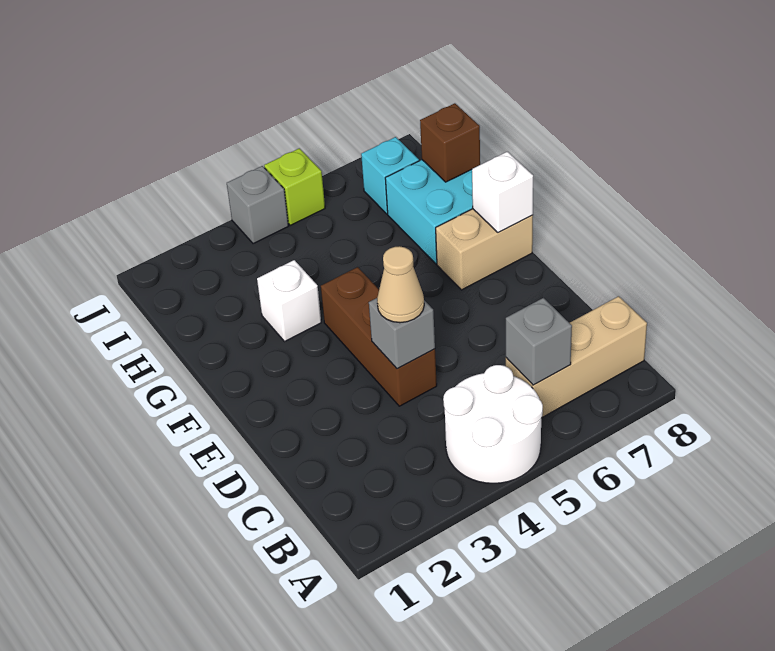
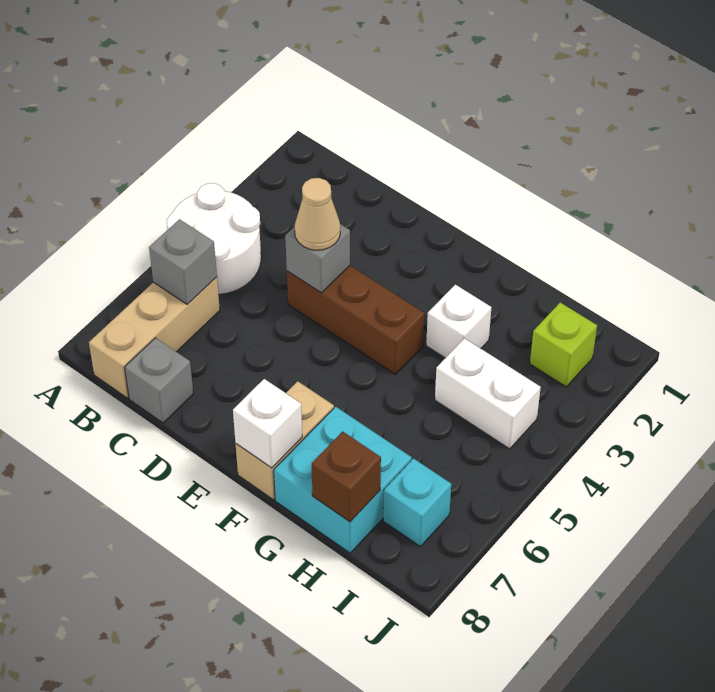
none -> white brick H4:I4 level 1
grey brick J4 level 1 -> grey brick C8 level 1
lime brick J5 level 1 -> lime brick I2 level 1

